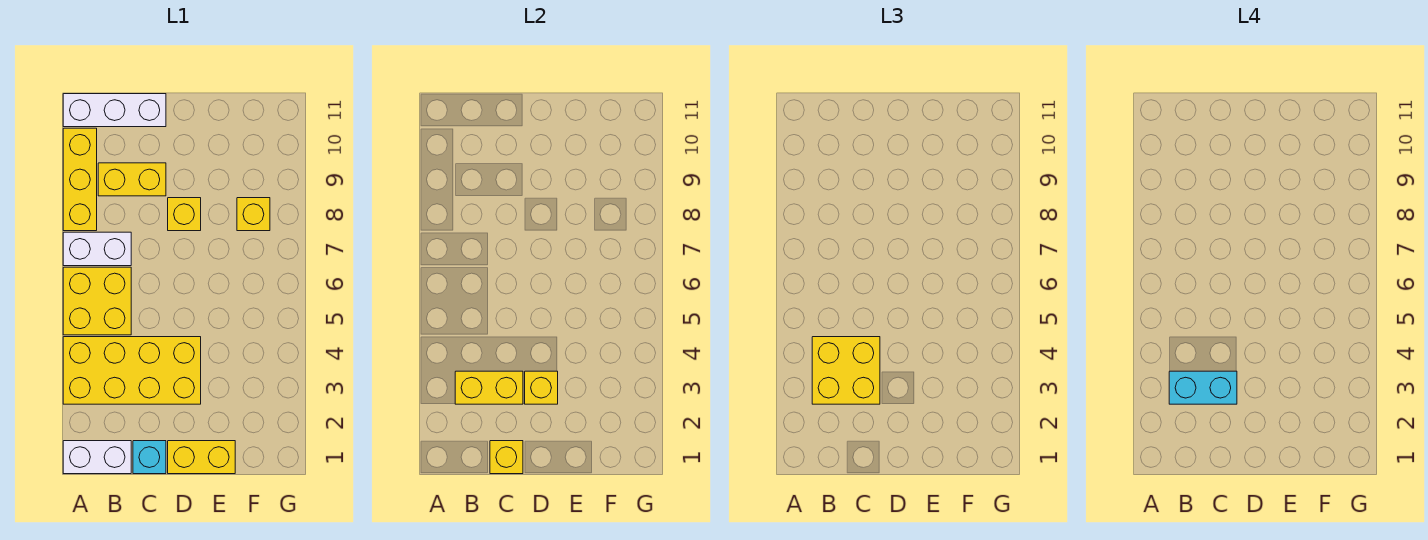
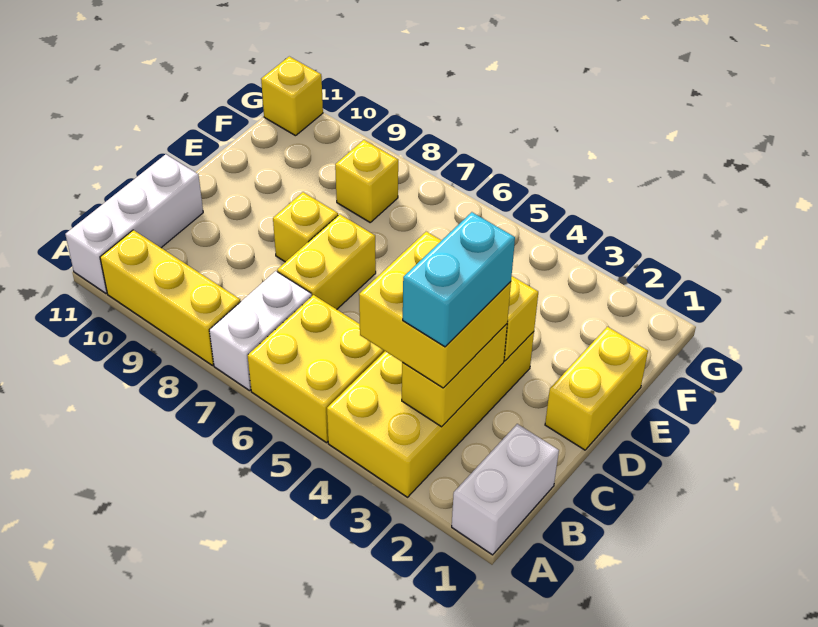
yellow brick B9:C9 level 1 -> yellow brick C7:D7 level 1
cyan brick C1 level 1 -> none
yellow brick C1 level 2 -> yellow brick G11 level 1

